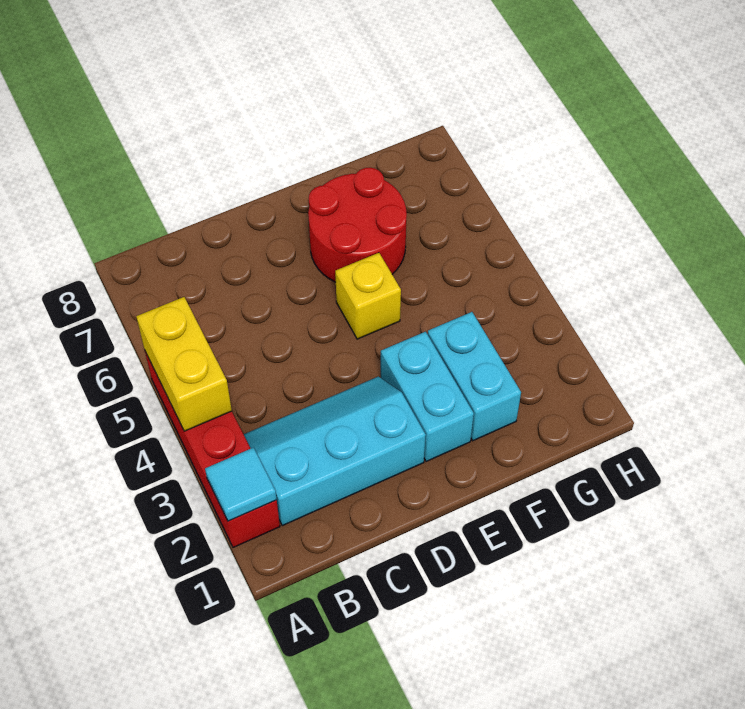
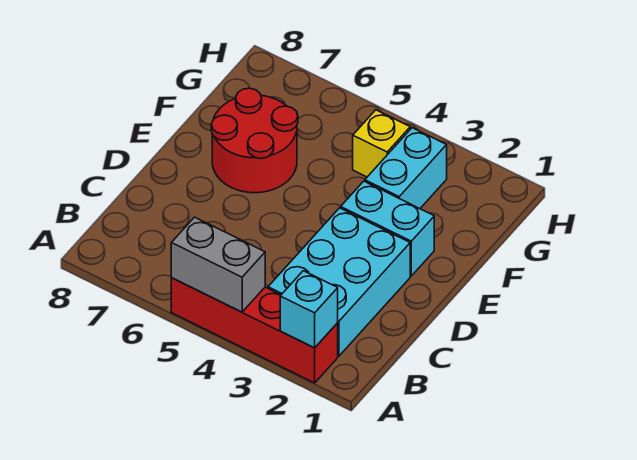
cyan tile A2 level 2 -> cyan brick A2 level 2
yellow brick A4:A5 level 2 -> grey brick A4:A5 level 2
cyan slope B2:D3 level 1 top 2 -> cyan brick B2:D3 level 1
yellow brick E5 level 1 -> yellow brick G4 level 1
cyan brick F2:F3 level 1 -> cyan brick F3:G3 level 1

